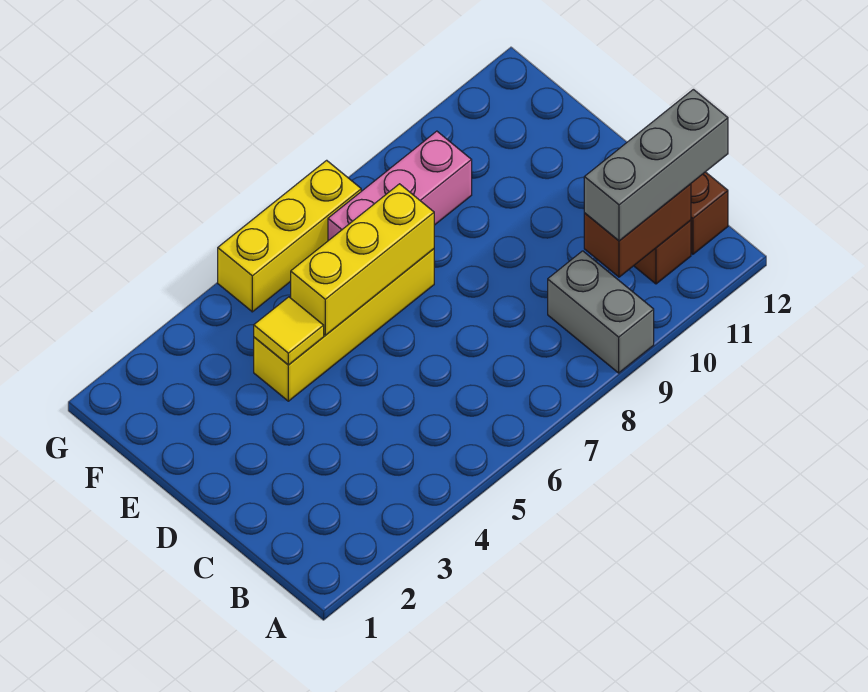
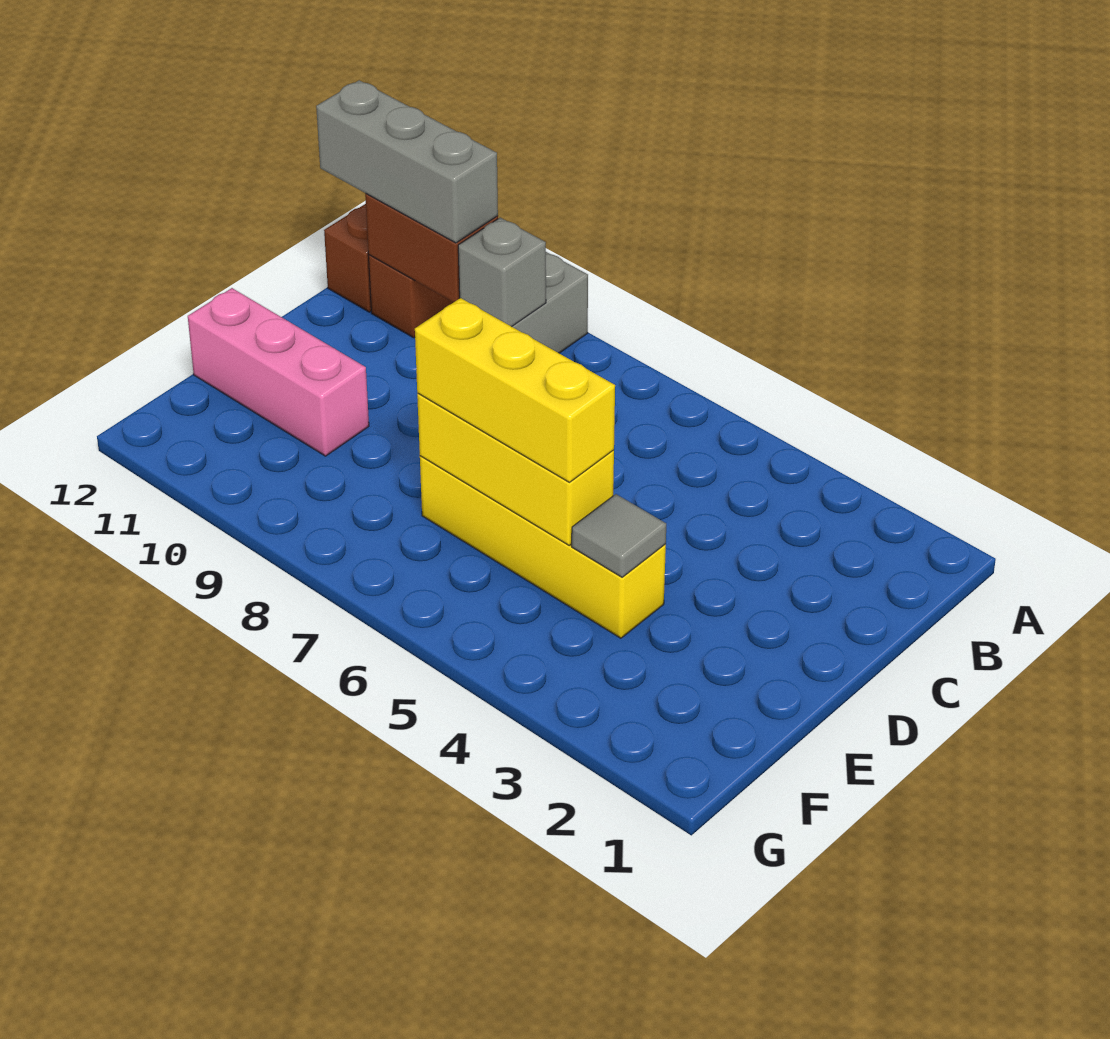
none -> grey brick B9 level 2
yellow tile E4 level 2 -> grey tile E4 level 2
pink brick F7:F9 level 1 -> pink brick E10:E12 level 1
yellow brick G5:G7 level 1 -> yellow brick E5:E7 level 3

